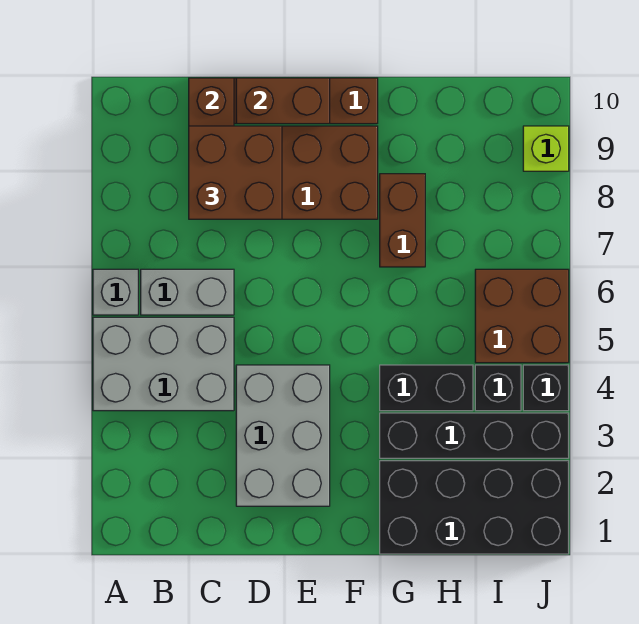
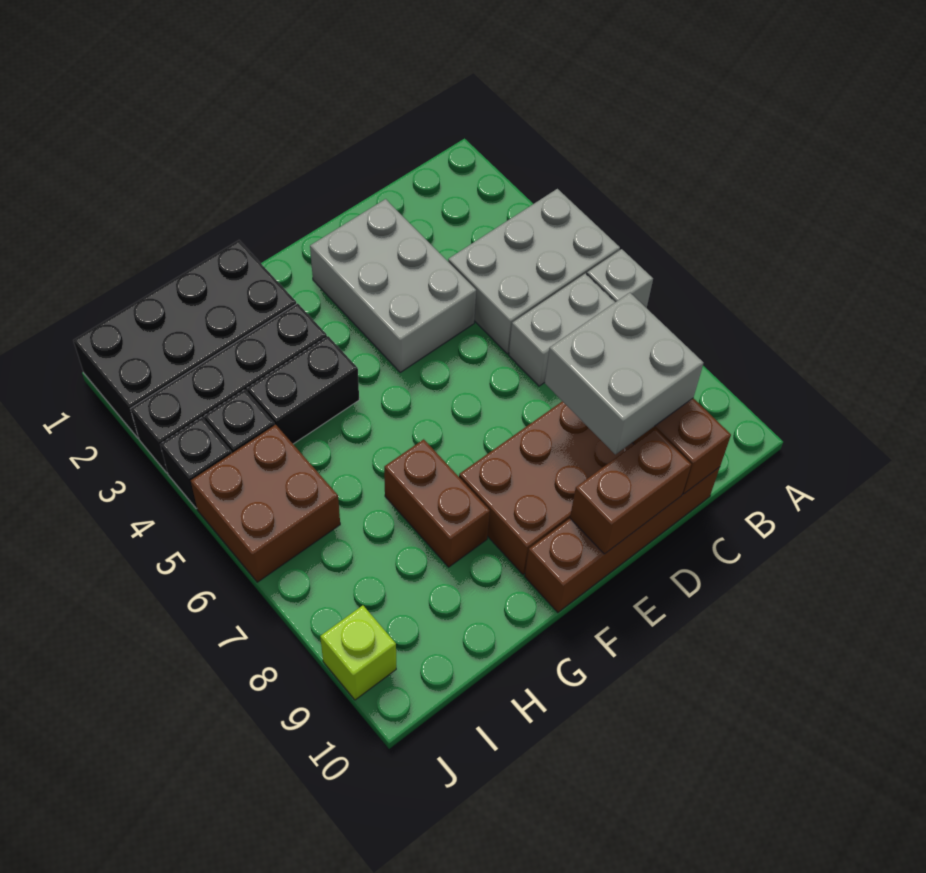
brown brick C8:D9 level 3 -> grey brick C8:D9 level 3

